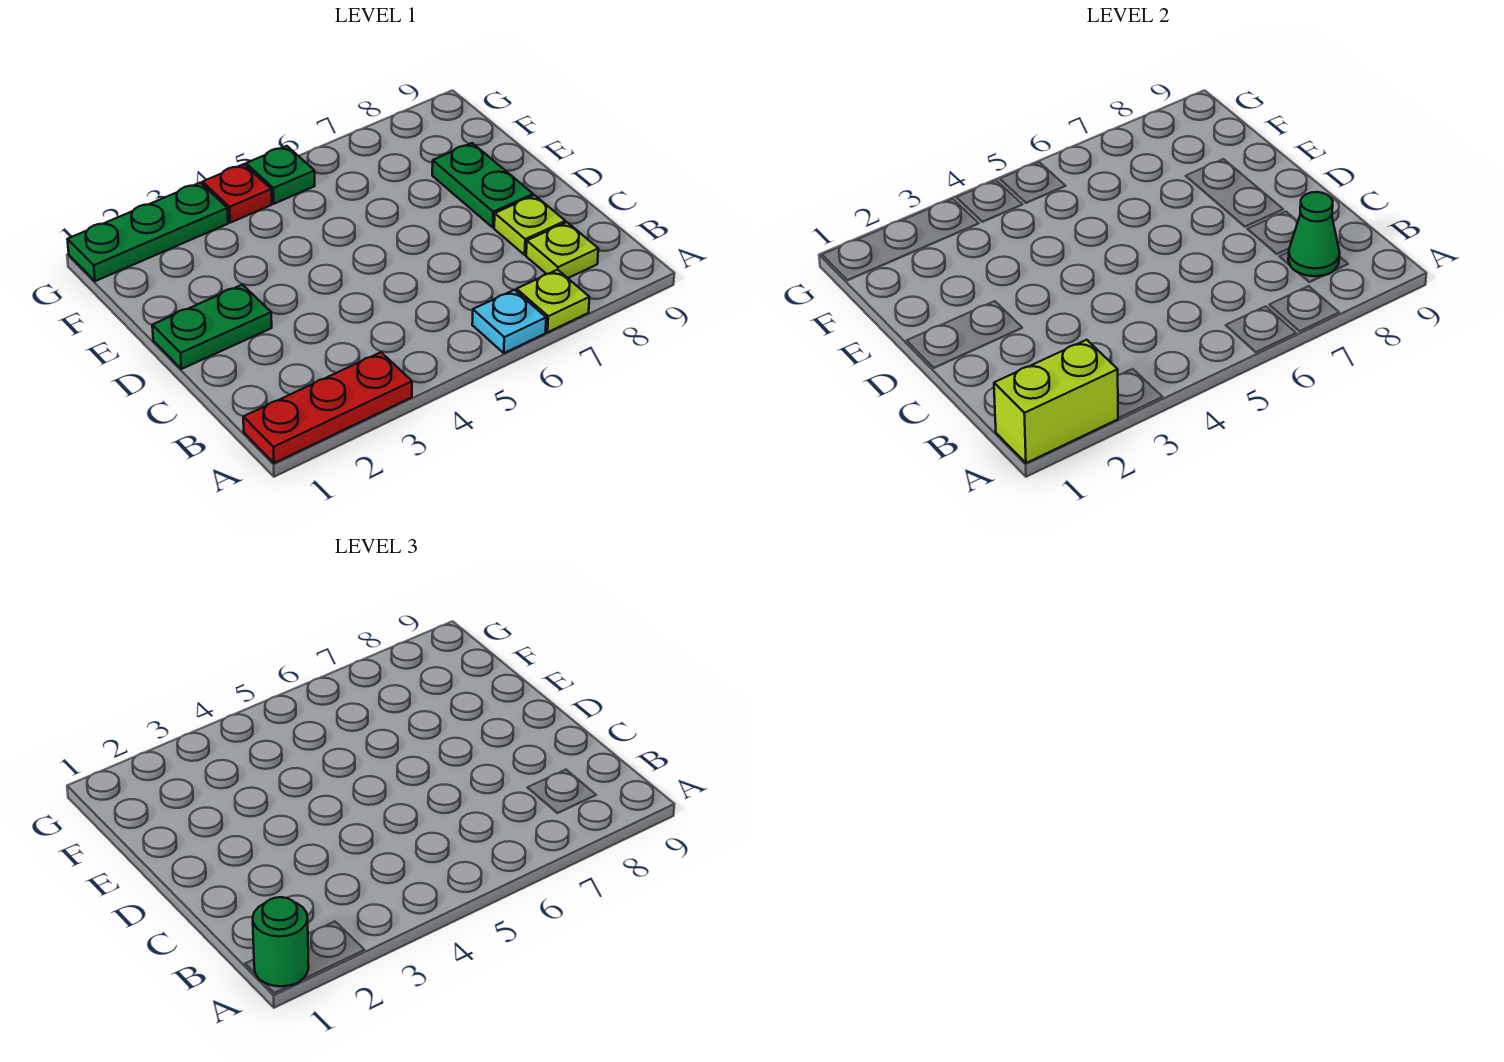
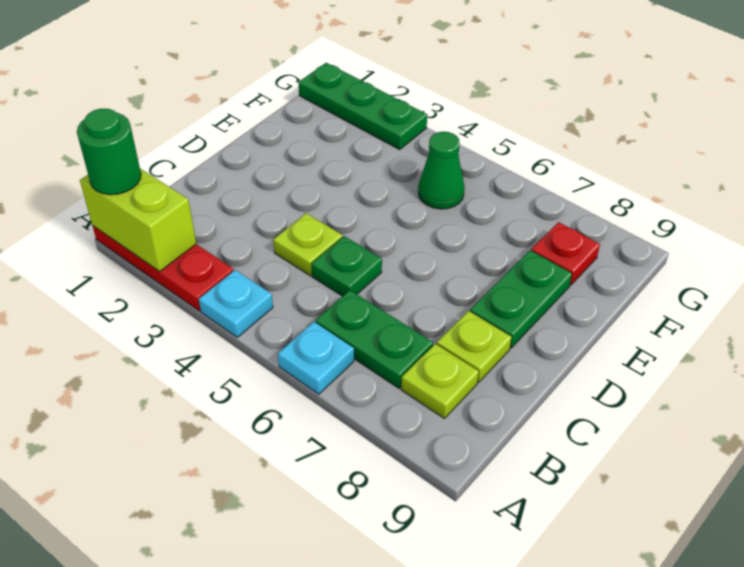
none -> cyan plate A4 level 1
lime plate A7 level 1 -> lime plate C4 level 1
green cone B8 level 2 -> green cone F5 level 1
green plate D1:D2 level 1 -> green plate B6:B7 level 1
red plate G4 level 1 -> red plate F8 level 1
green plate G5 level 1 -> green plate C5 level 1

